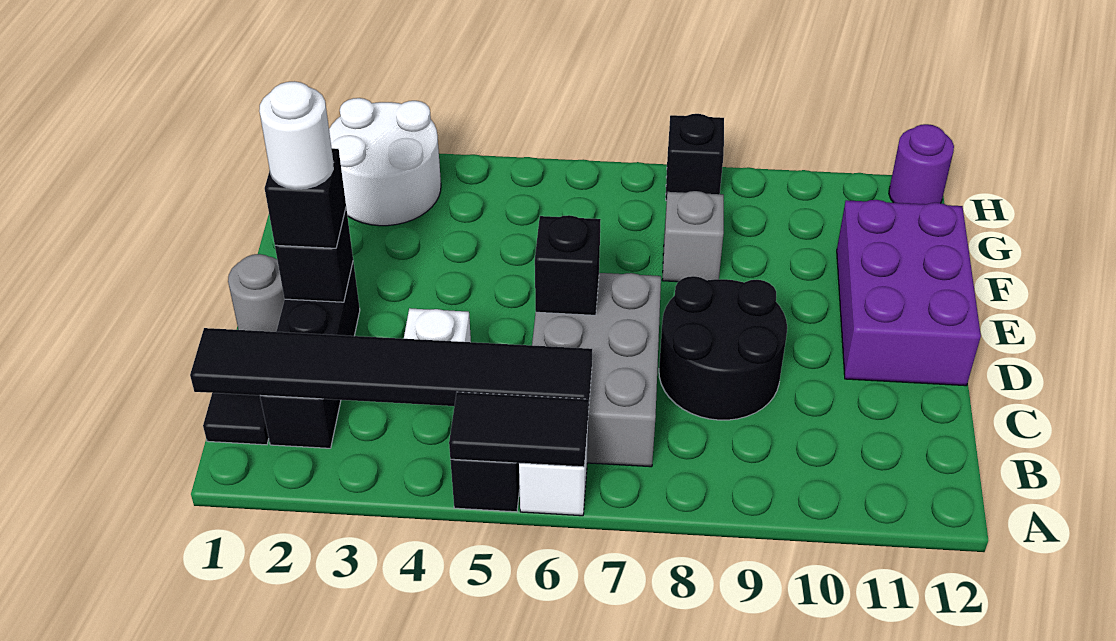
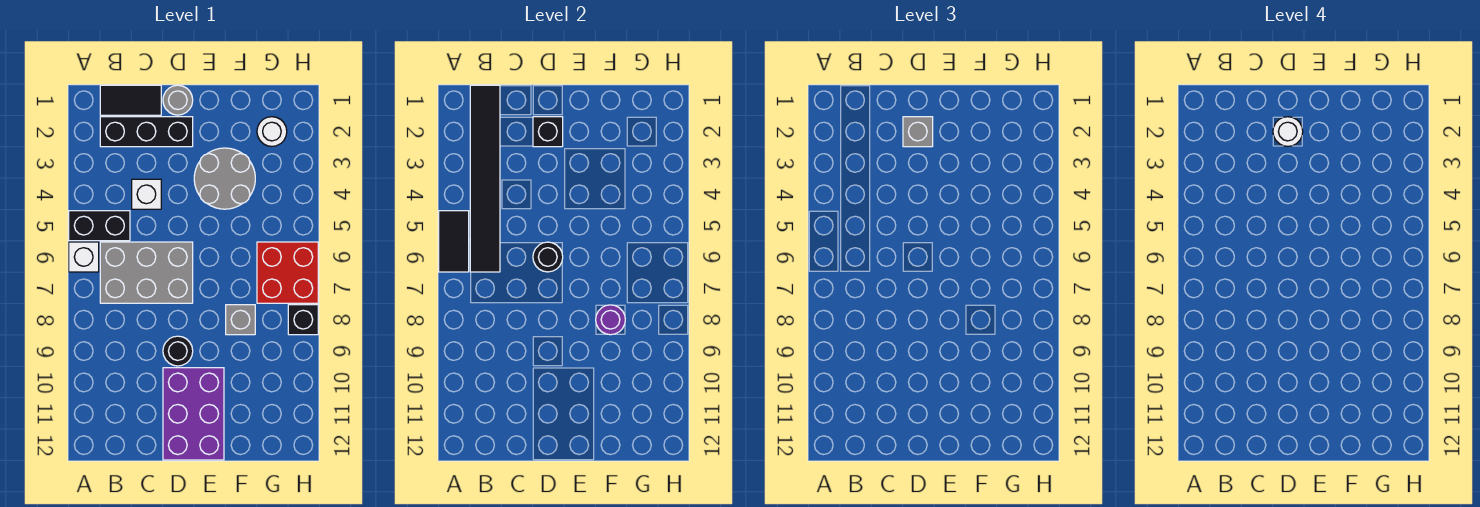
black round brick C8:D9 level 1 -> black round brick D9 level 1
black brick D2 level 3 -> grey brick D2 level 3
black brick D6 level 2 -> black round brick D6 level 2
purple brick D11:F12 level 1 -> purple brick D10:E12 level 1
none -> grey round brick E3:F4 level 1
white round brick G2:H3 level 1 -> white round brick G2 level 1
none -> red brick G6:H7 level 1
purple round brick H12 level 1 -> purple round brick F8 level 2

